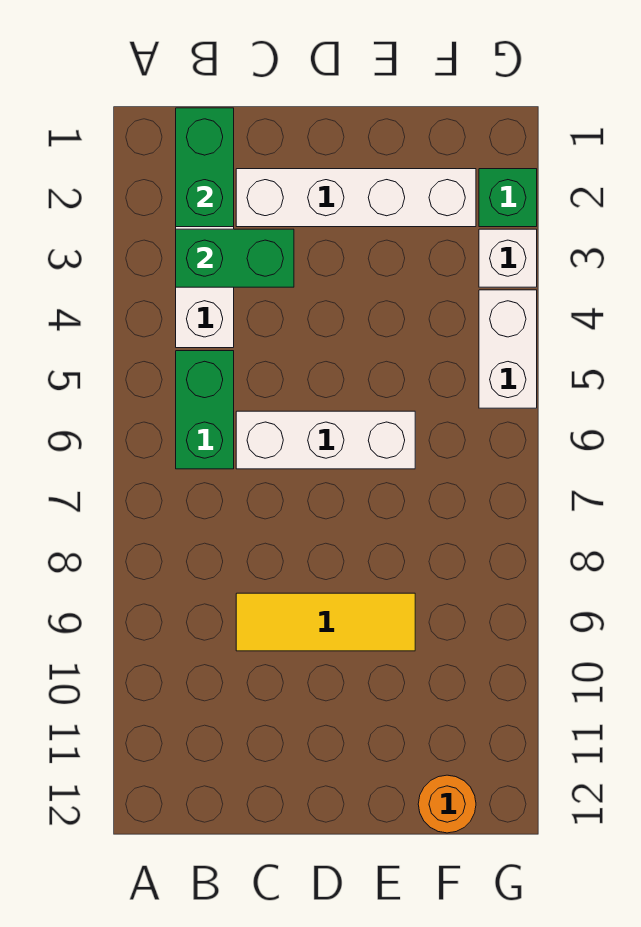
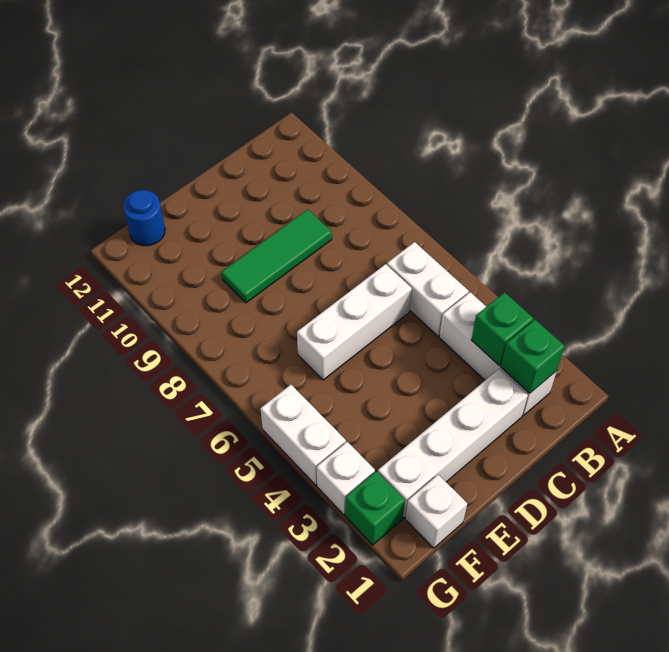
green brick B1:B2 level 2 -> green brick B2 level 2
green brick B3:C3 level 2 -> green brick B3 level 2
green brick B5:B6 level 1 -> white brick B5:B6 level 1
yellow tile C9:E9 level 1 -> green tile C9:E9 level 1
none -> white brick F1 level 1
orange round brick F12 level 1 -> blue round brick F12 level 1

